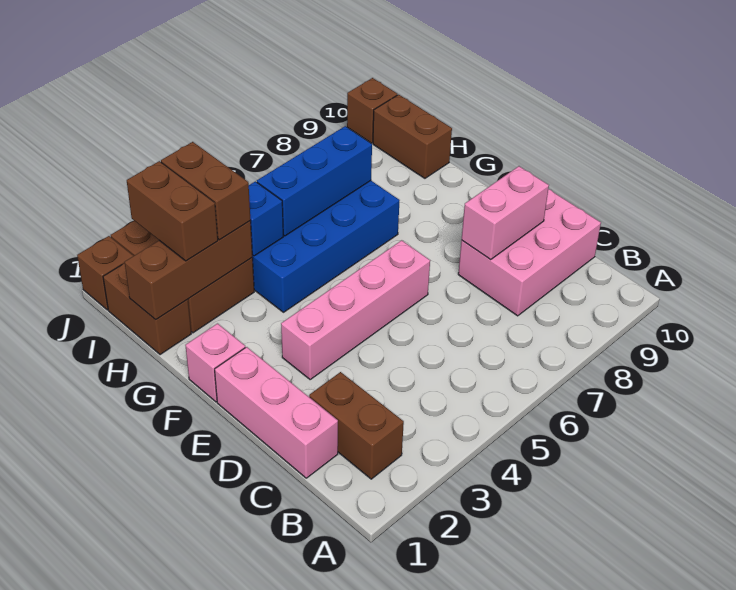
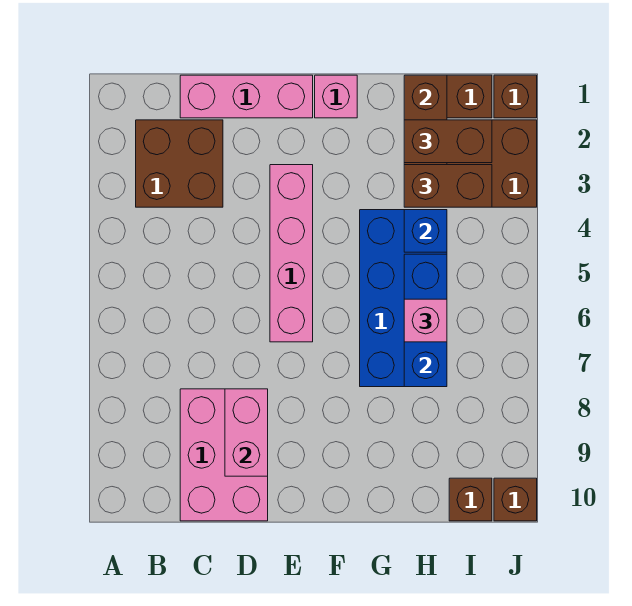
brown brick B2:C2 level 1 -> brown brick B2:C3 level 1
none -> pink brick H6 level 3
brown brick H10:I10 level 1 -> brown brick I10 level 1

